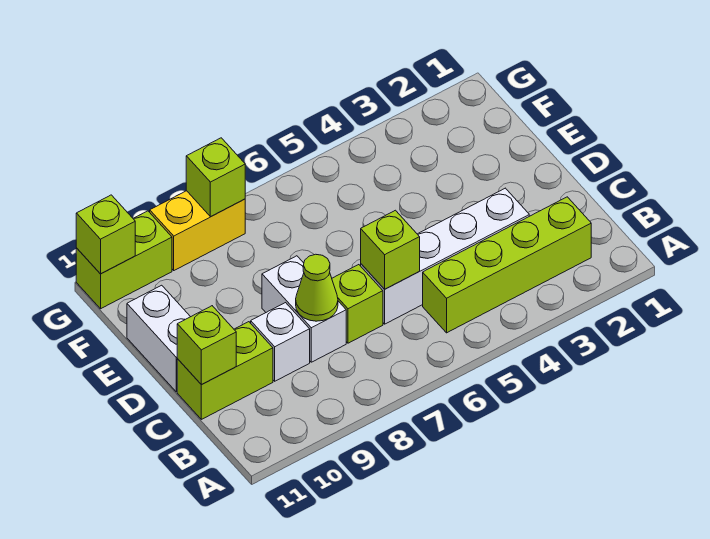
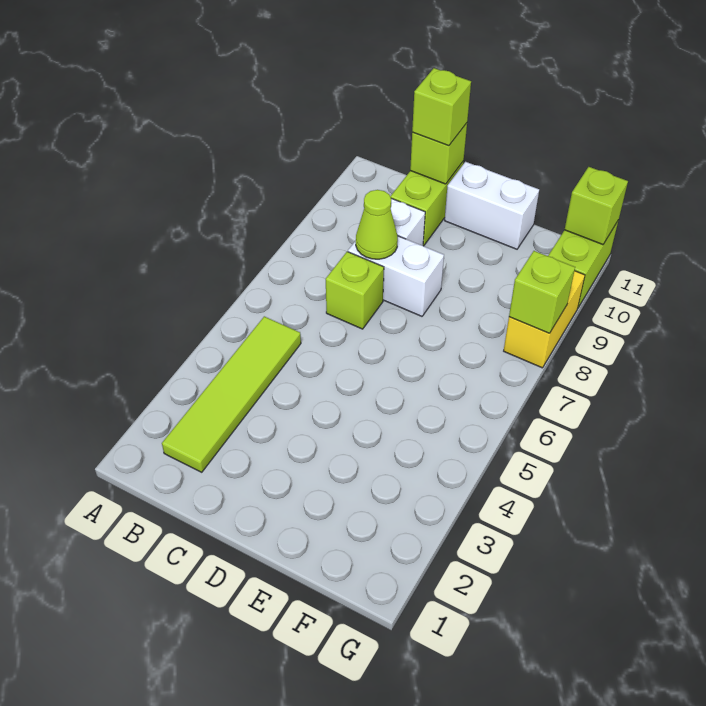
lime brick B2:B5 level 1 -> lime tile B2:B5 level 1
white brick C3:C6 level 1 -> none
lime brick C6 level 2 -> lime brick C11 level 3

